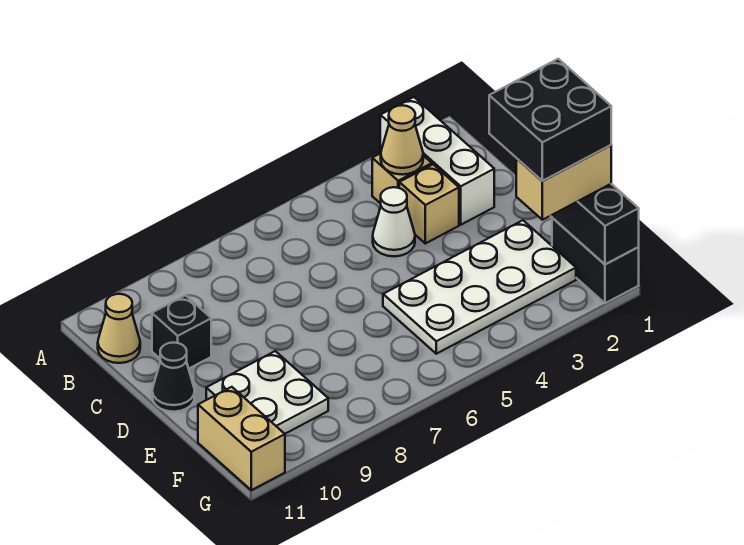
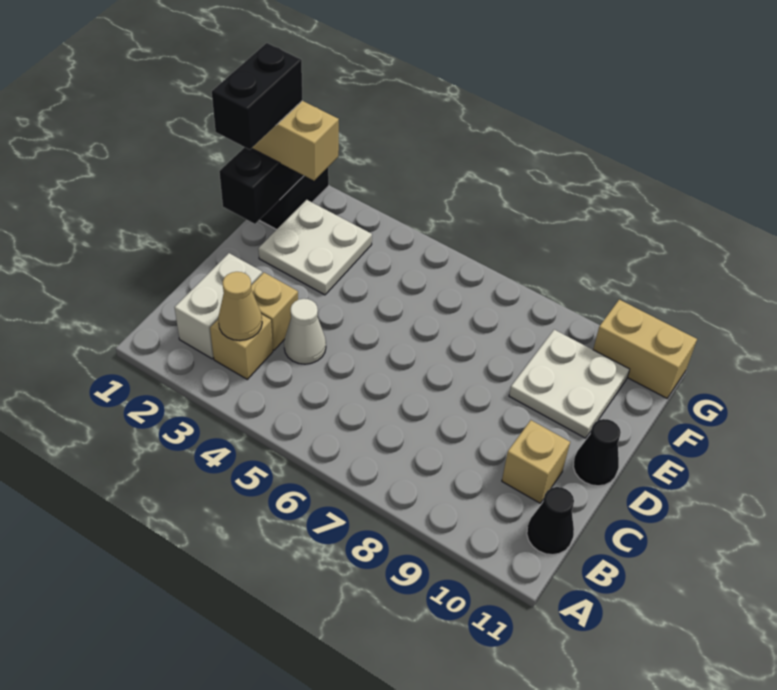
white brick A2:C2 level 1 -> white brick B2:C2 level 1
tan cone B11 level 1 -> black cone B11 level 1
black brick C10 level 1 -> tan brick C10 level 1
black brick E1:F2 level 4 -> black brick E1:F1 level 4
white plate E2:F5 level 1 -> white plate E2:F3 level 1
tan brick F11:G11 level 1 -> tan brick G10:G11 level 1

